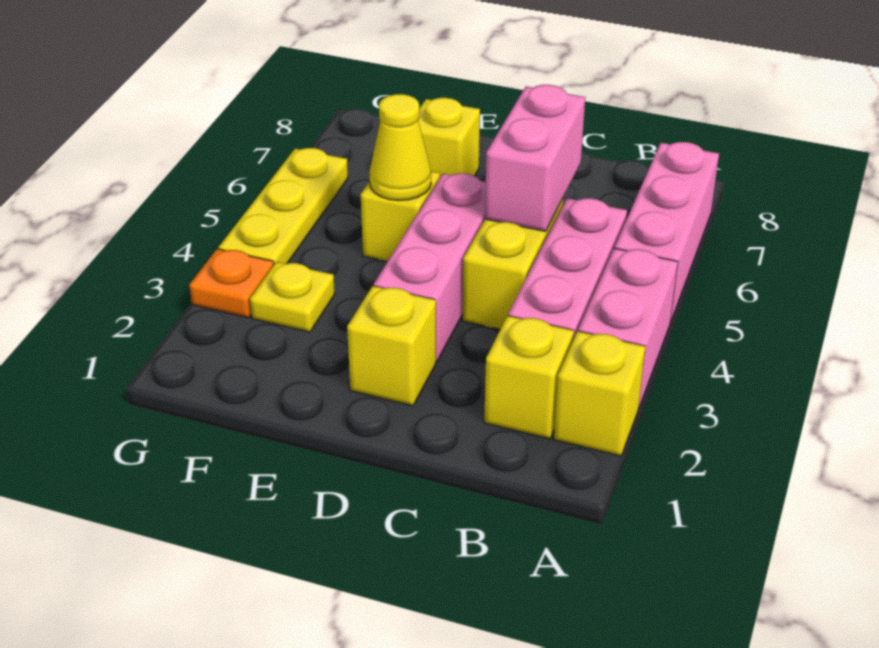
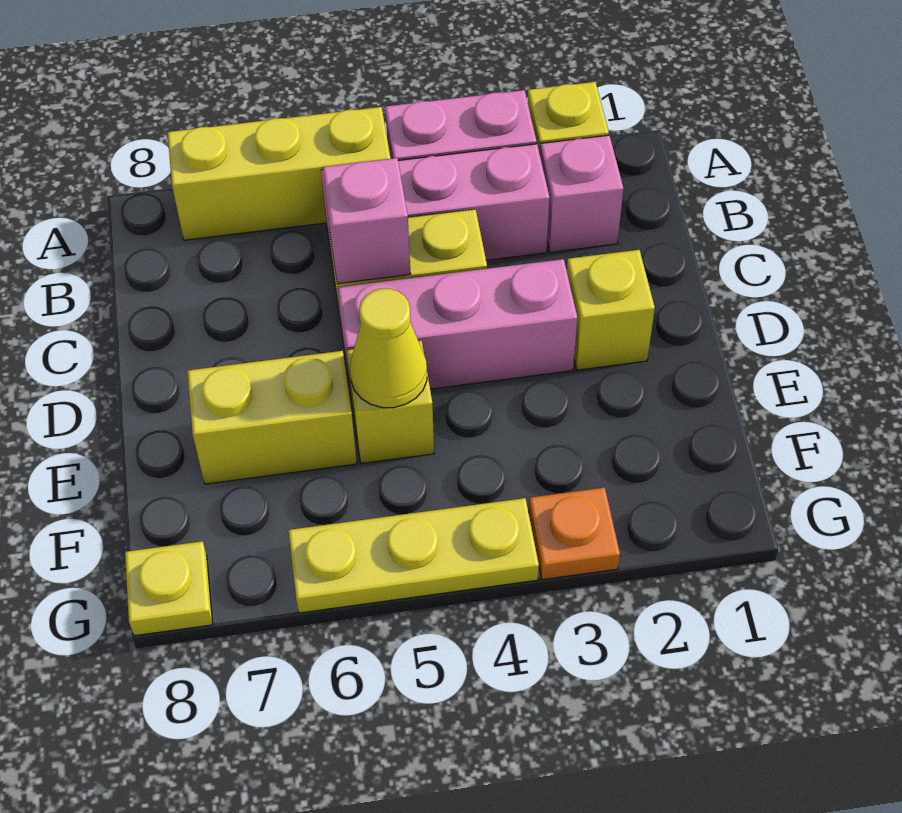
pink brick A5:A7 level 1 -> yellow brick A5:A7 level 1
yellow brick B2 level 1 -> pink brick B2 level 1
pink brick C5:C6 level 2 -> pink brick C5 level 2
yellow brick E7 level 1 -> yellow brick E6:E7 level 1
yellow plate F3 level 1 -> yellow plate G8 level 1

